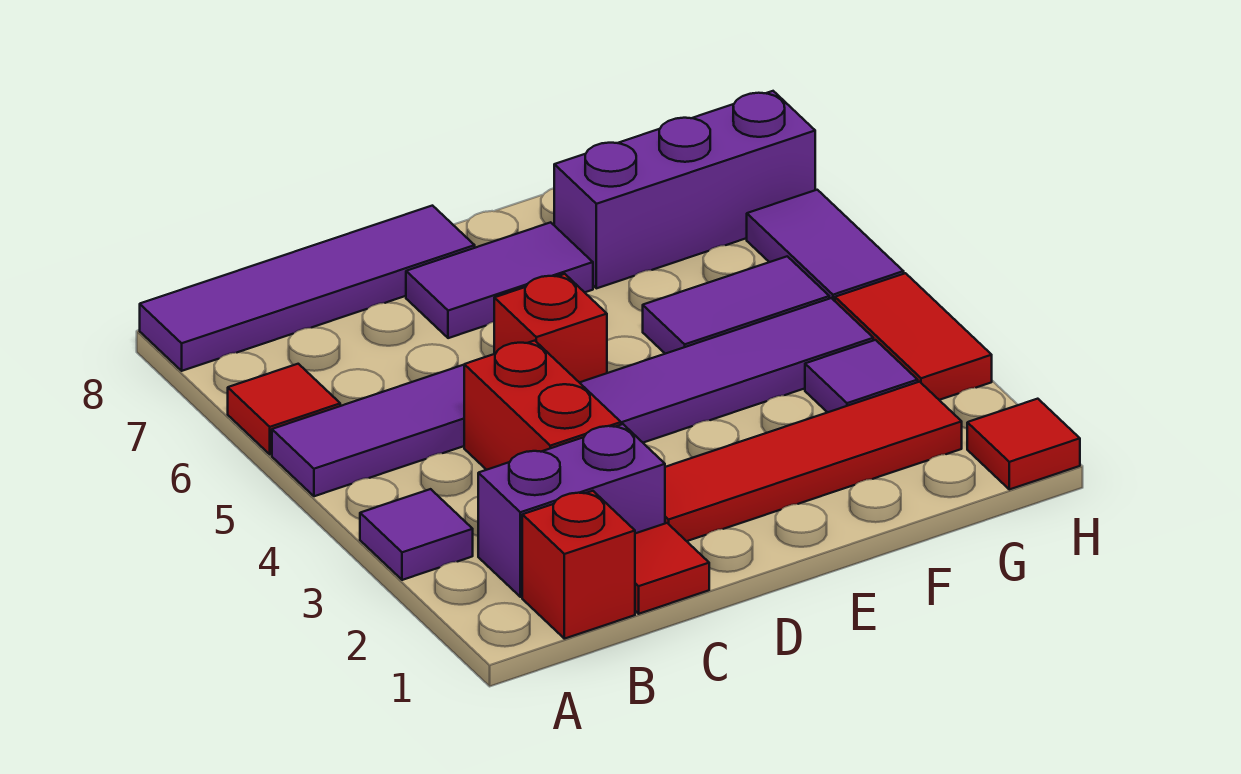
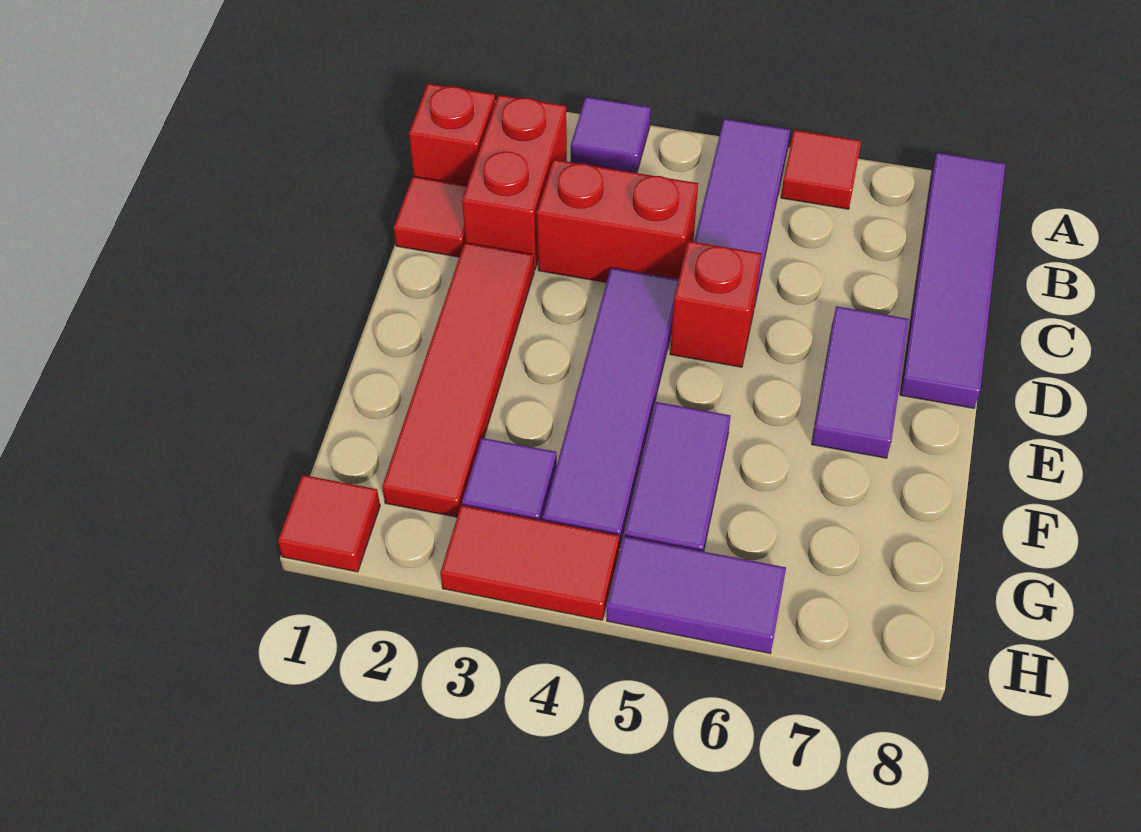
purple brick B2:C2 level 1 -> red brick B2:C2 level 1
purple brick F7:H7 level 1 -> none

